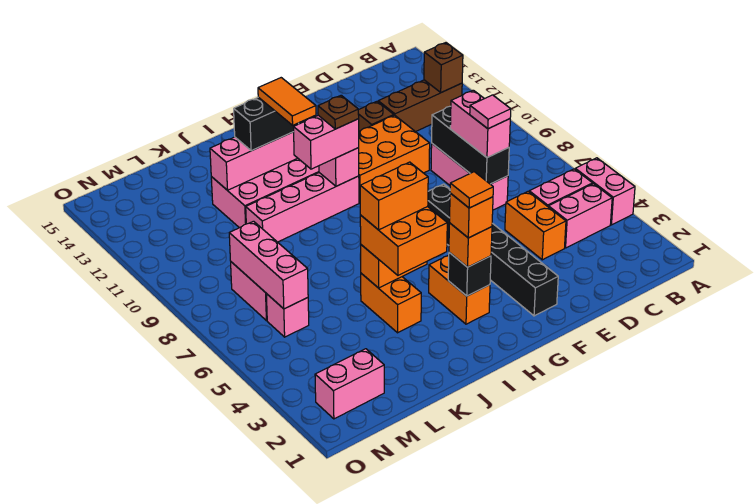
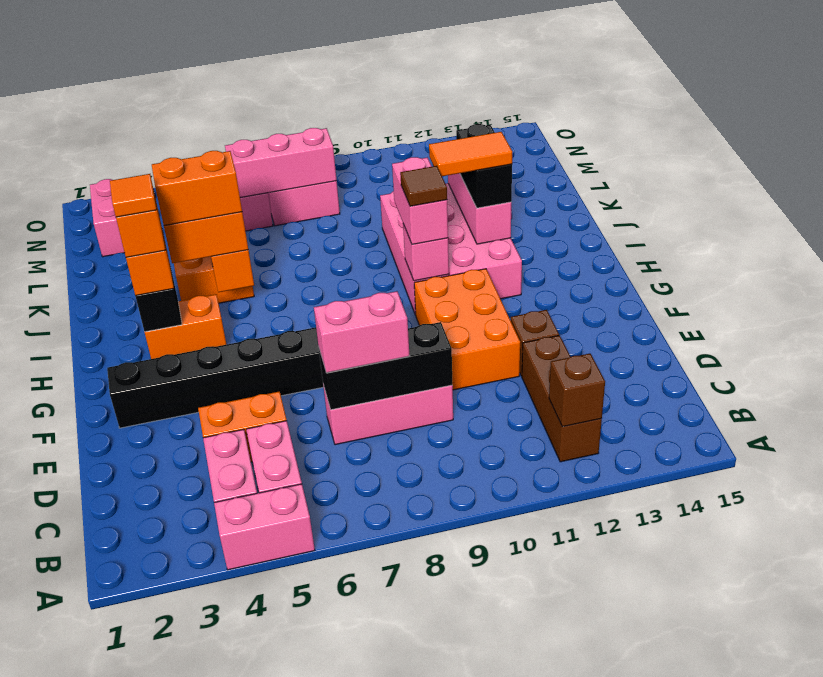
pink tile D7 level 4 -> none
brown plate H10 level 4 -> brown tile H10 level 4
orange brick I5:J5 level 4 -> orange brick I4:I5 level 4

